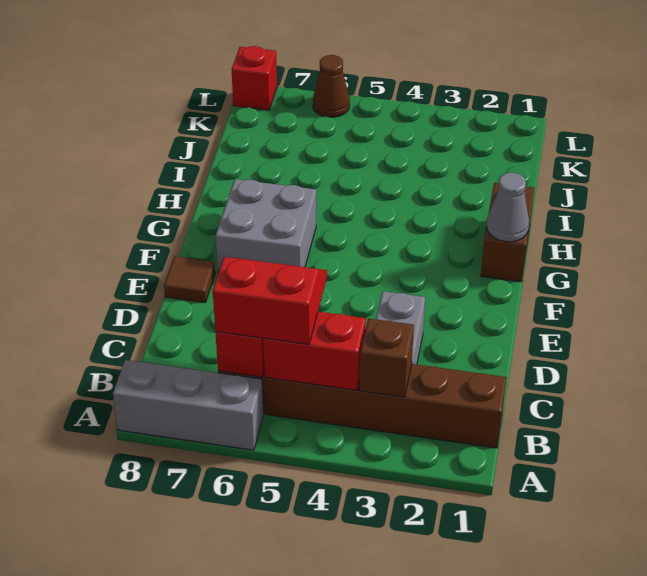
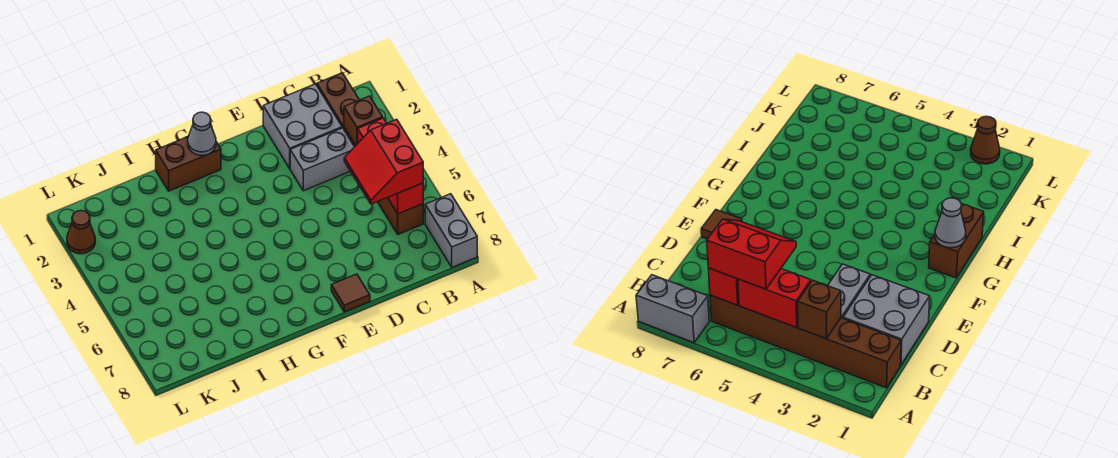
grey brick A6:A8 level 1 -> grey brick A7:A8 level 1
grey brick F6:G7 level 1 -> grey brick C1:D2 level 1
brown cone L6 level 1 -> brown cone L2 level 1
red brick L8 level 1 -> none

